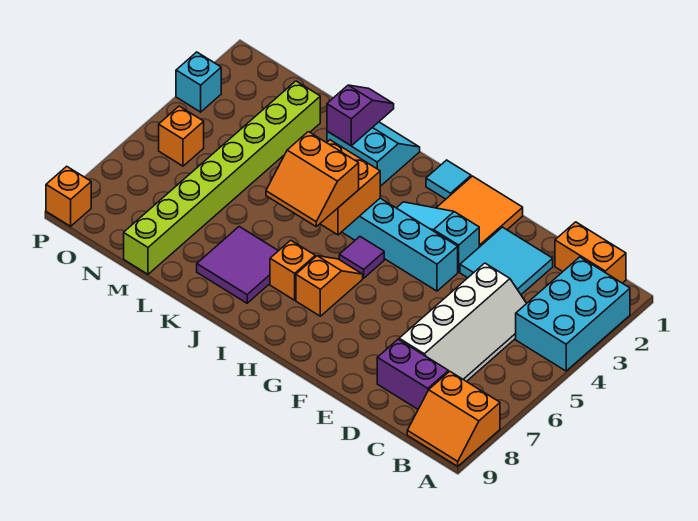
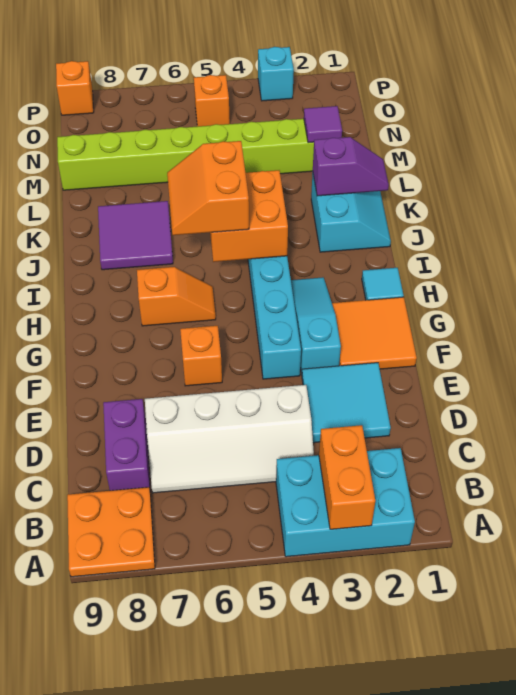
orange slope A8:B9 level 1 top 8 -> orange plate A8:B9 level 1
orange brick B1:C1 level 1 -> orange brick A3:B3 level 2
purple tile H5 level 1 -> purple tile M2 level 2
orange brick I7 level 1 -> orange brick F6 level 1

